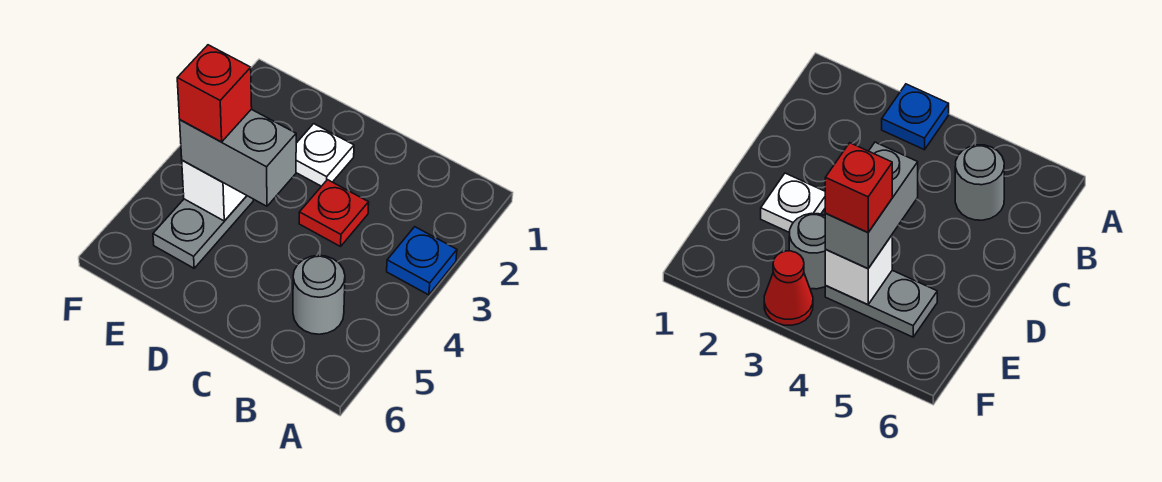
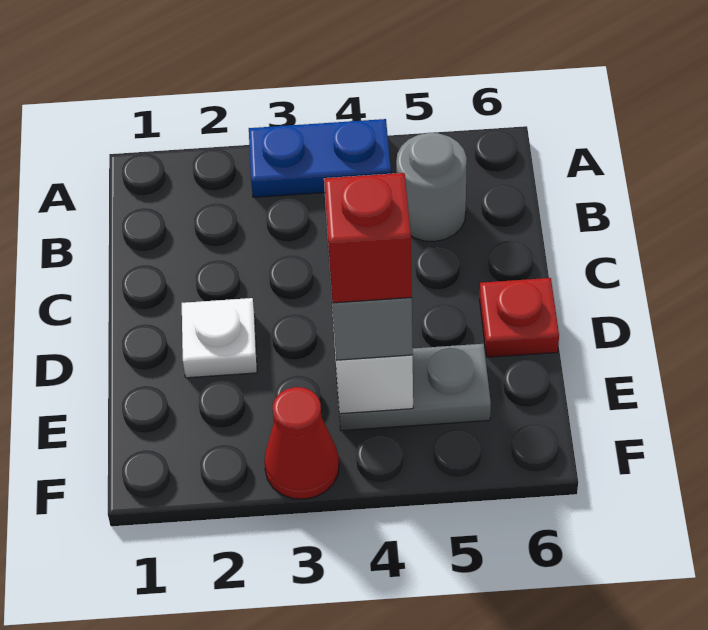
blue plate A3 level 1 -> blue plate A3:A4 level 1
red plate C3 level 1 -> red plate D6 level 1
grey round brick E3 level 1 -> none

